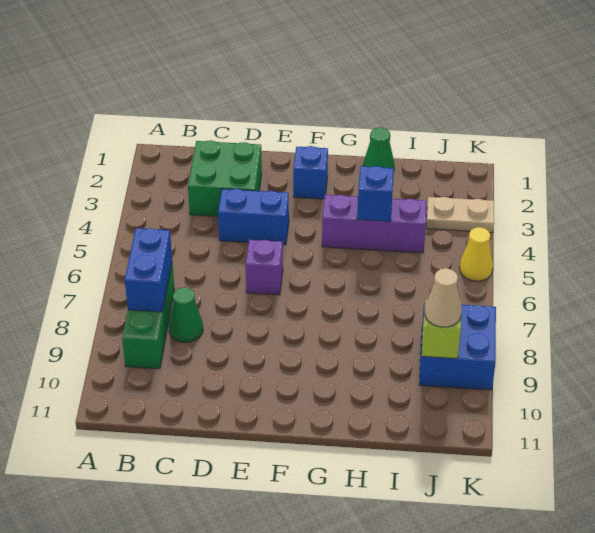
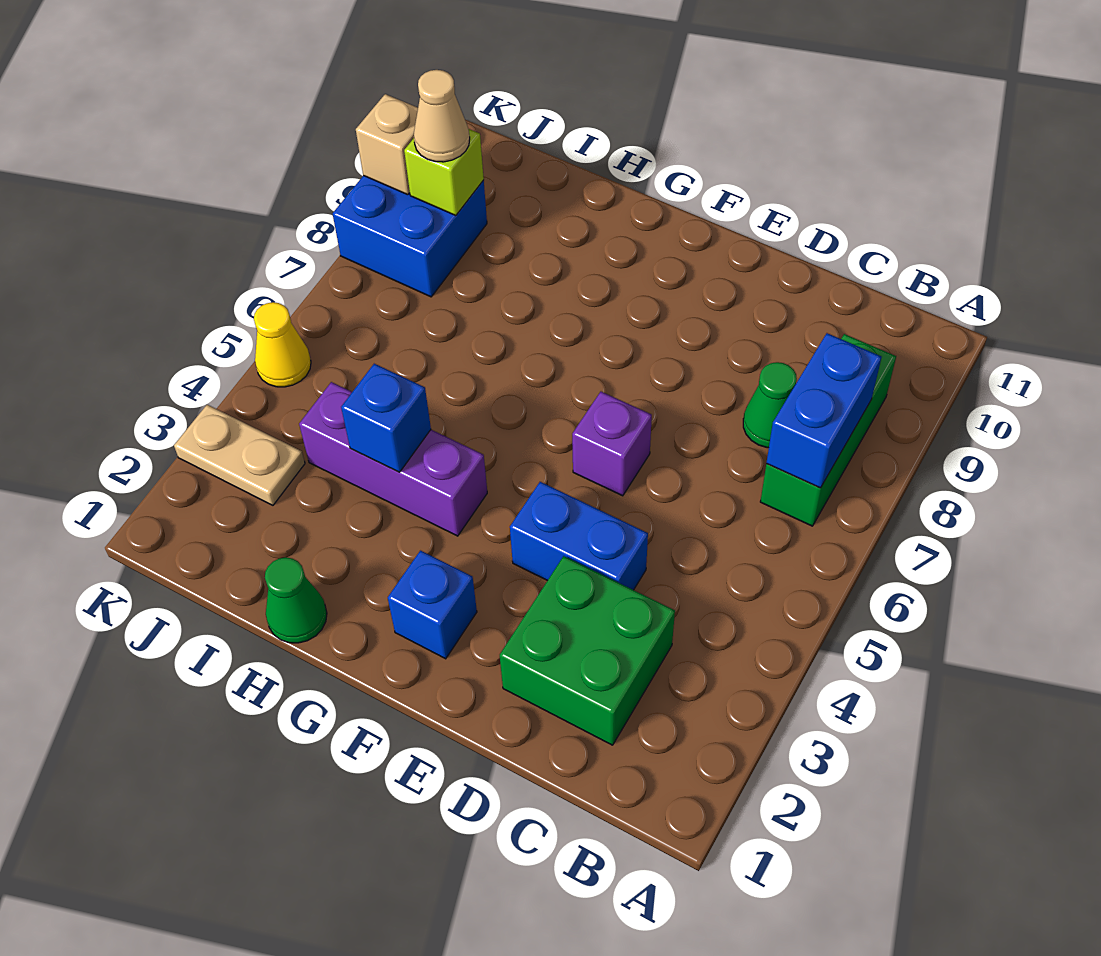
none -> tan brick K9 level 2

